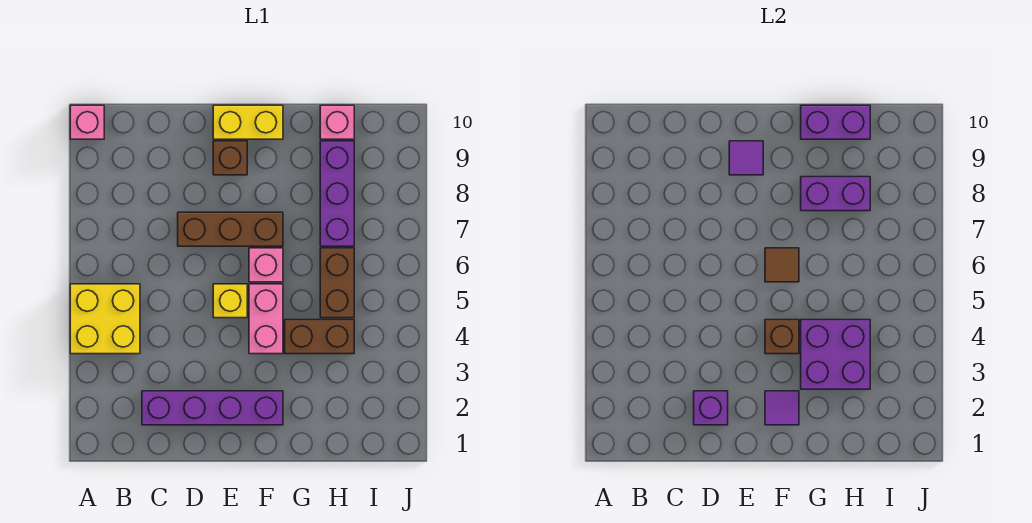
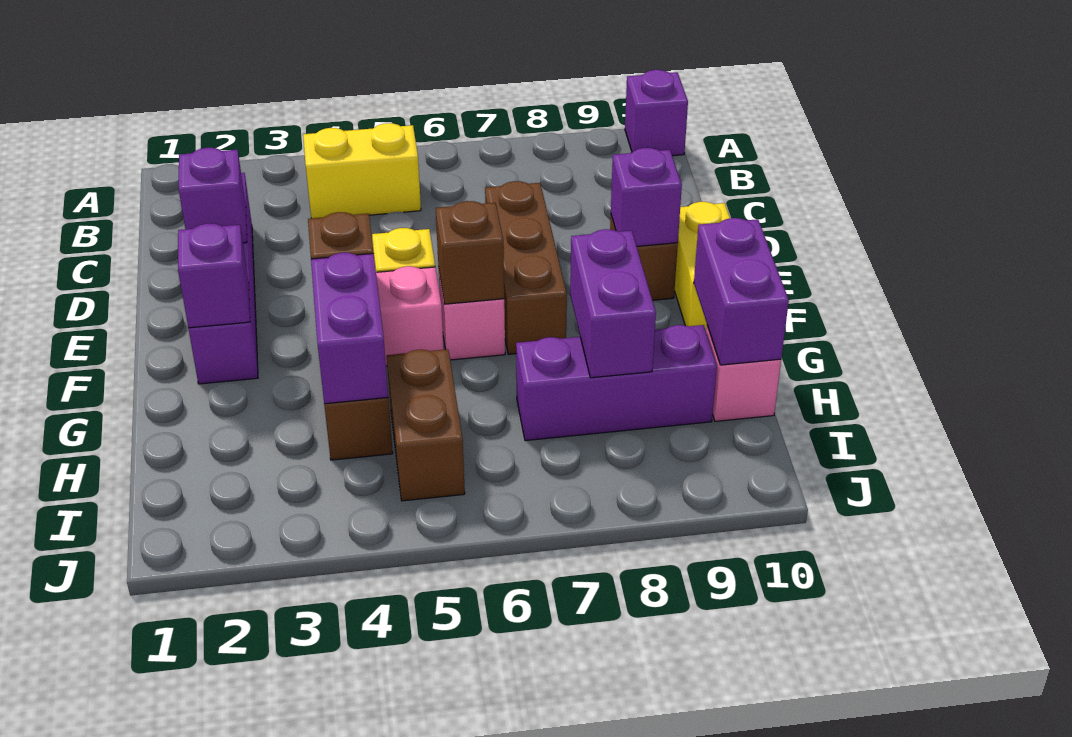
yellow brick A4:B5 level 1 -> yellow brick B4:B5 level 1
pink brick A10 level 1 -> purple brick A10 level 1
purple tile E9 level 2 -> purple brick E9 level 2
purple tile F2 level 2 -> purple brick F2 level 2
brown tile F6 level 2 -> brown brick F6 level 2
purple brick G3:H4 level 2 -> purple brick G4:H4 level 2
brown brick H5:H6 level 1 -> brown brick H5:I5 level 1

